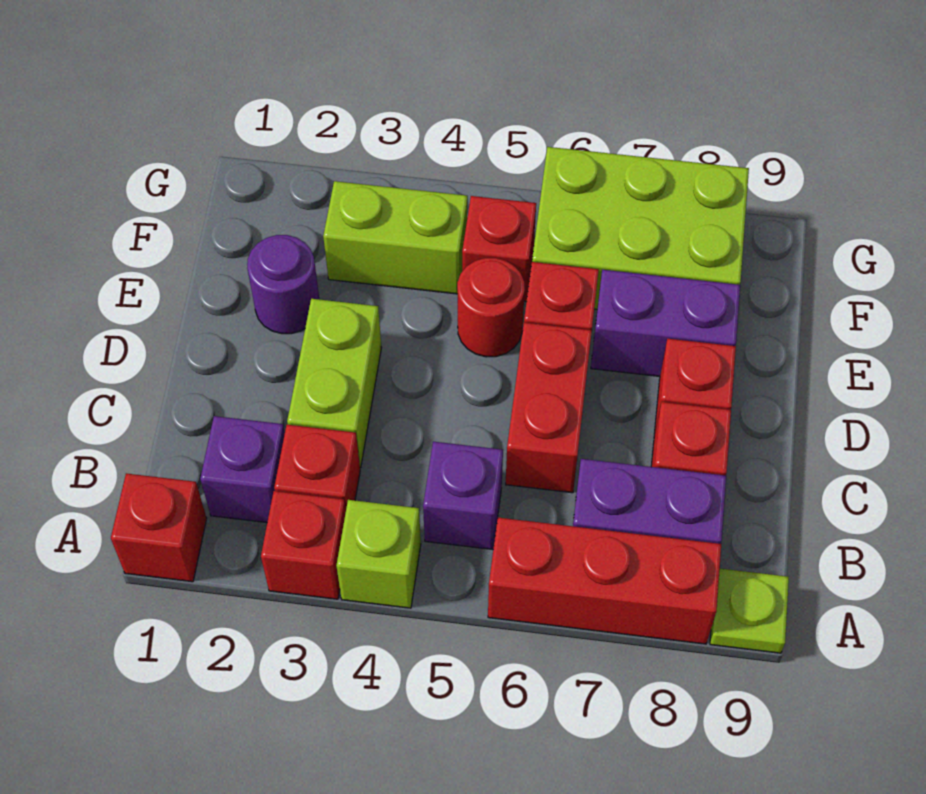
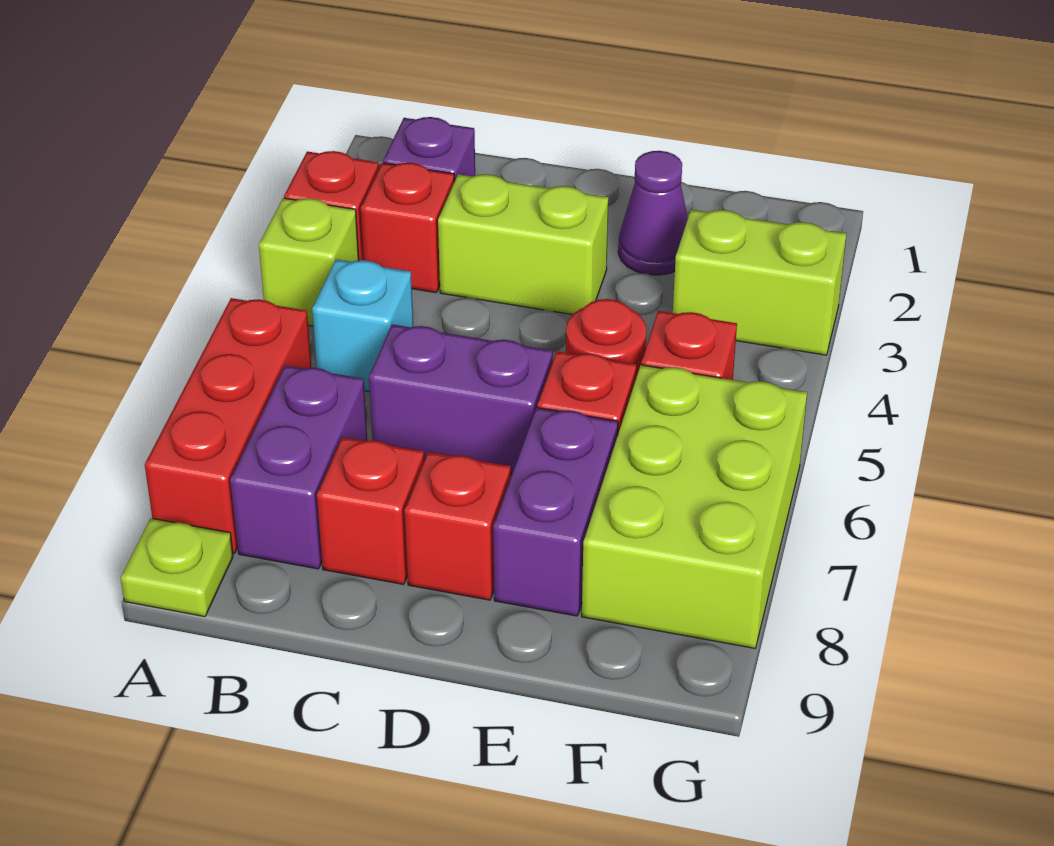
red brick A1 level 1 -> none
purple brick B5 level 1 -> cyan brick B5 level 1
red brick C6:D6 level 1 -> purple brick C6:D6 level 1
purple round brick E2 level 1 -> purple cone E2 level 1
lime brick F3:F4 level 1 -> lime brick F3:G3 level 1

